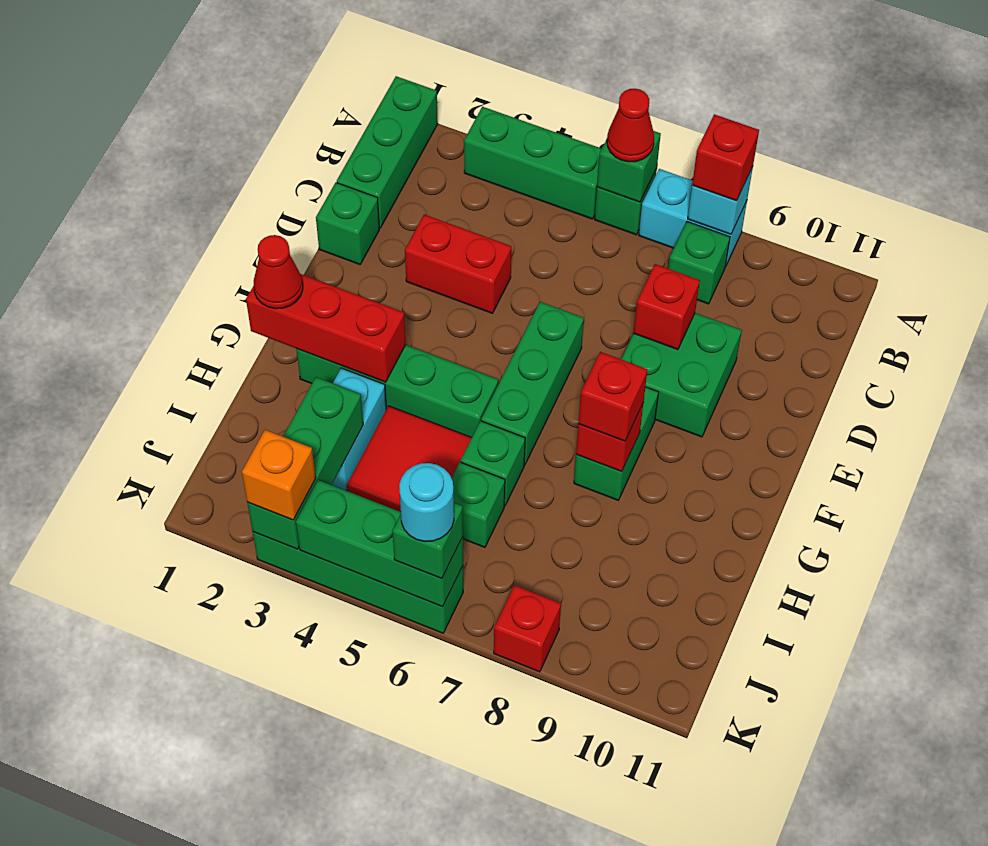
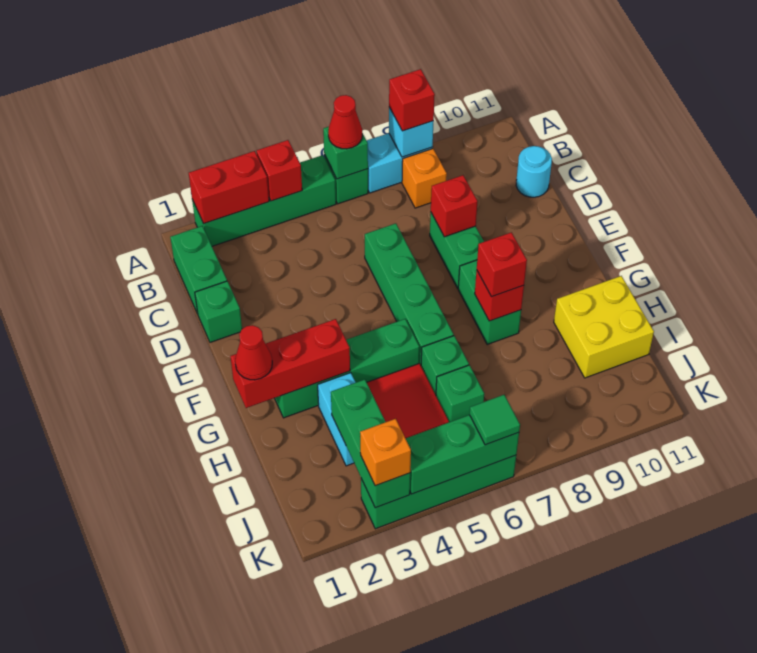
green brick A1:C1 level 1 -> green brick B1:C1 level 1
green brick A3:A5 level 1 -> green brick A2:A5 level 1
green brick B8 level 1 -> orange brick B8 level 1
red brick D3:D4 level 1 -> red brick A2:A3 level 2
green brick D8:E9 level 1 -> green brick D8:E8 level 1
green brick E6:G6 level 1 -> green brick D6:G6 level 1
none -> yellow brick H10:I11 level 1
green brick K6 level 3 -> green tile K6 level 3
cyan round brick K6 level 4 -> cyan round brick C11 level 1
red brick K8 level 1 -> red brick A4 level 2

